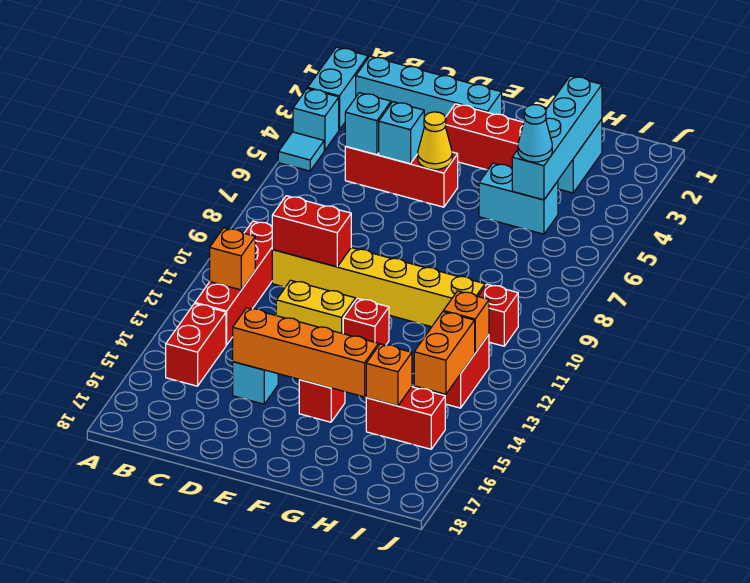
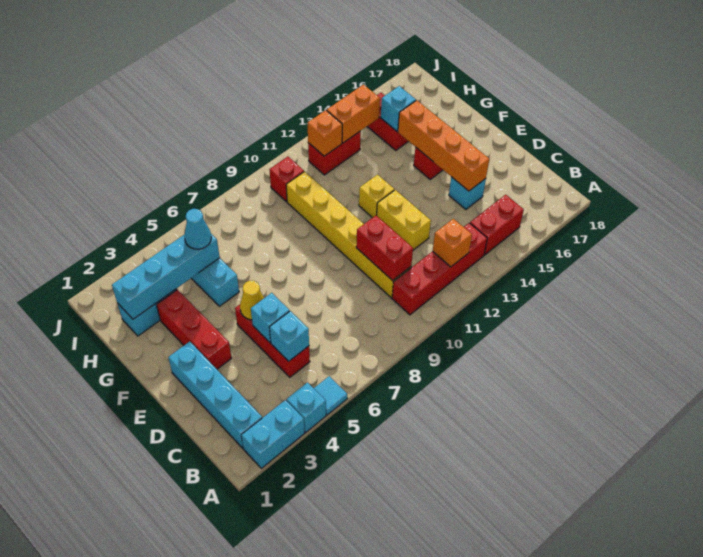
red brick F12 level 1 -> yellow brick F12 level 1
orange brick H15 level 2 -> cyan brick H15 level 2

